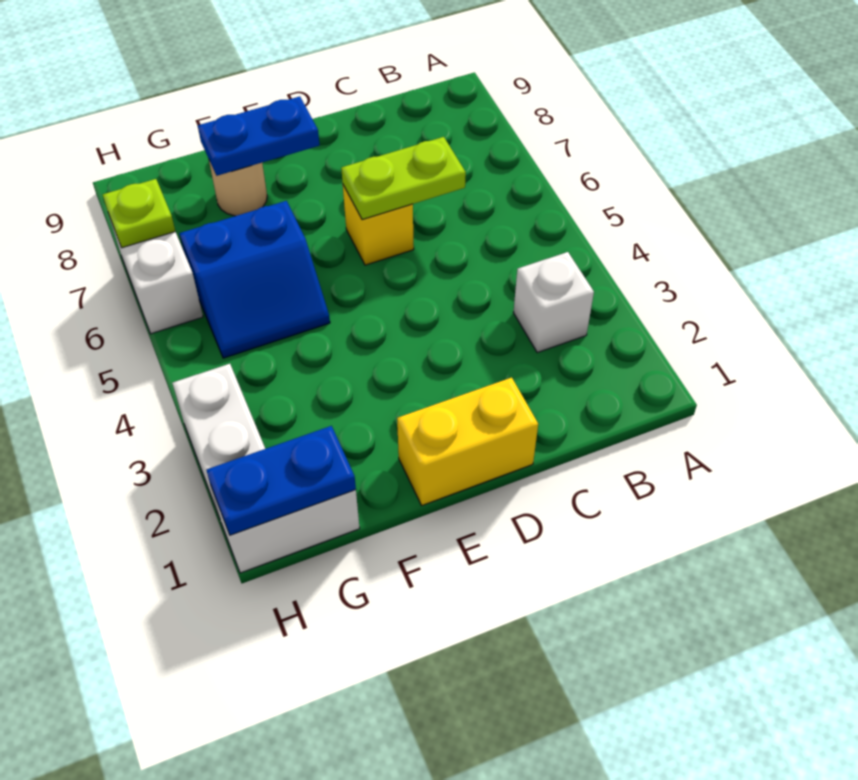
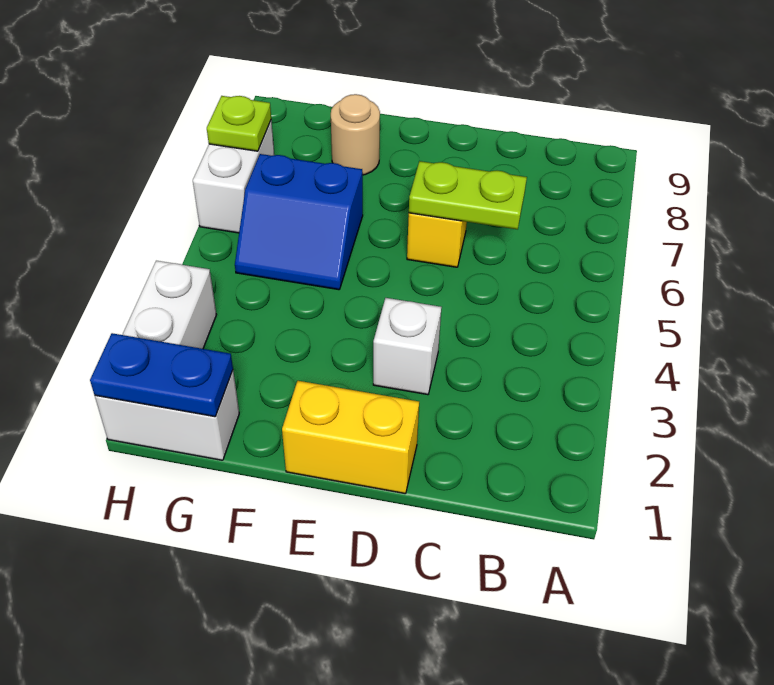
white brick B3 level 1 -> white brick D3 level 1
blue plate E8:F8 level 2 -> none

